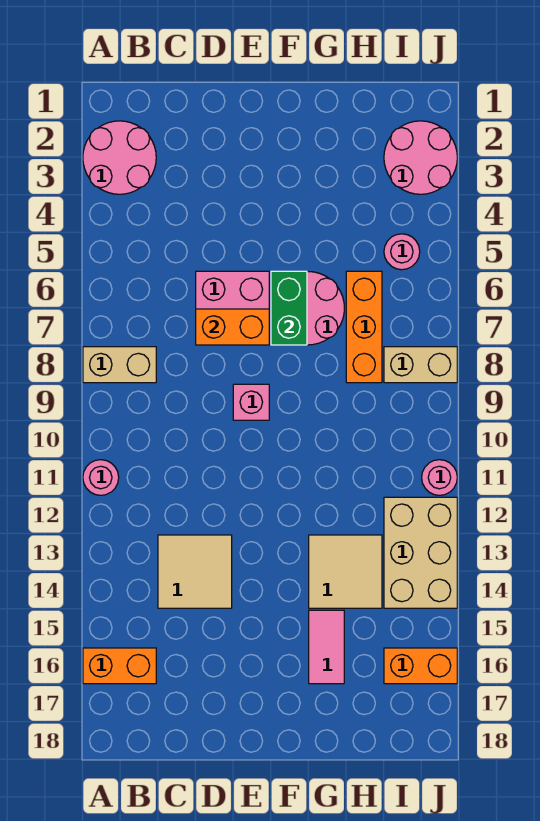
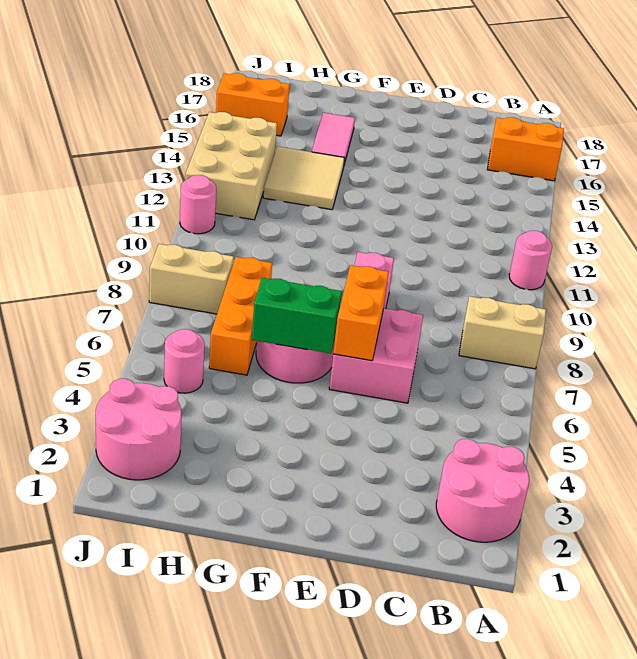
tan tile C13:D14 level 1 -> none
orange brick D7:E7 level 2 -> orange brick E6:E7 level 2
green brick F6:F7 level 2 -> green brick F6:G6 level 2

